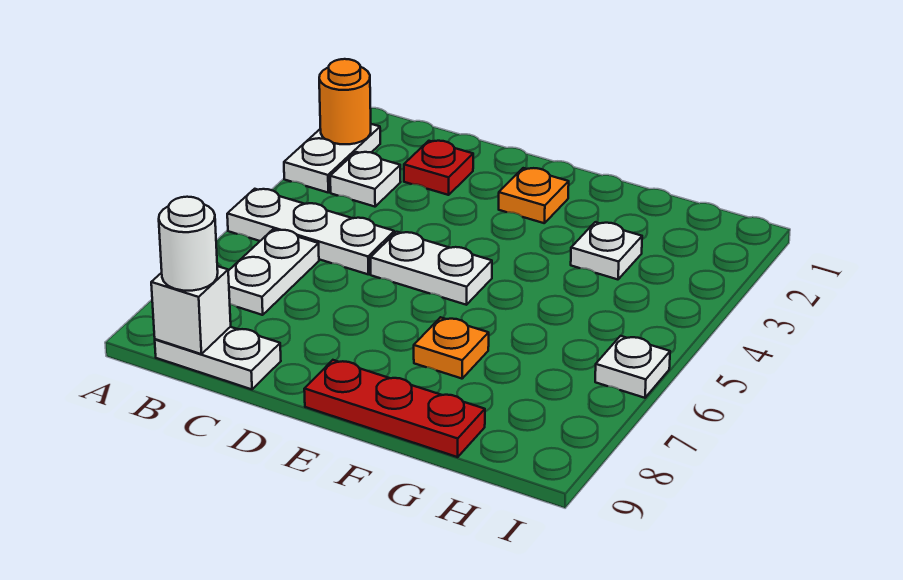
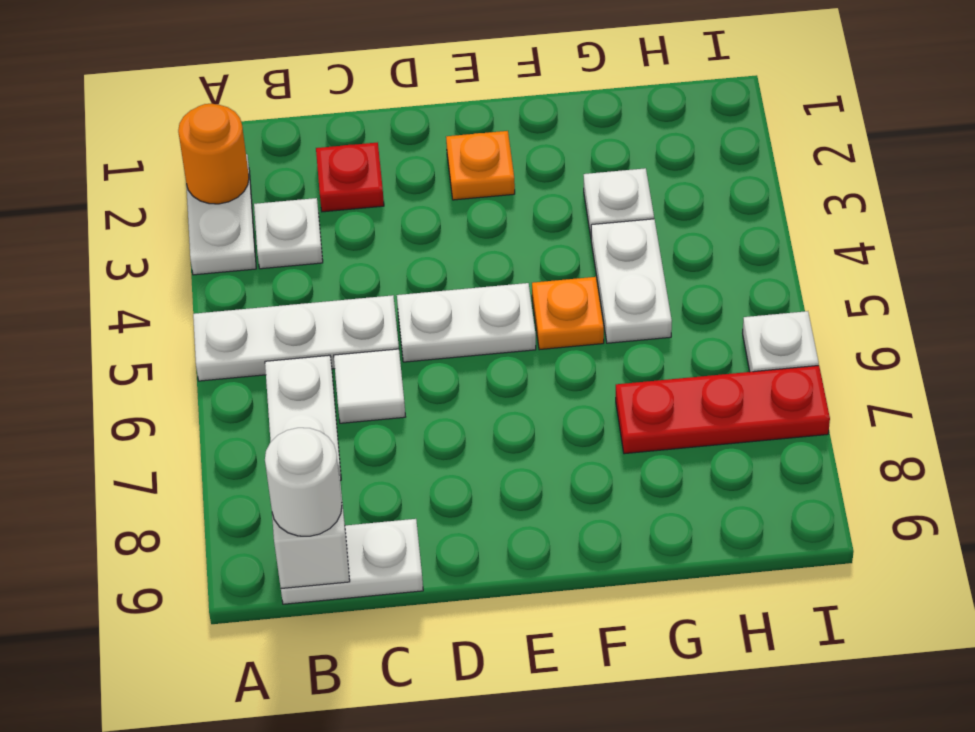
none -> white tile C6 level 1
red plate E9:G9 level 1 -> red plate G7:I7 level 1
orange plate F7 level 1 -> orange plate F5 level 1
none -> white plate G4:G5 level 1

